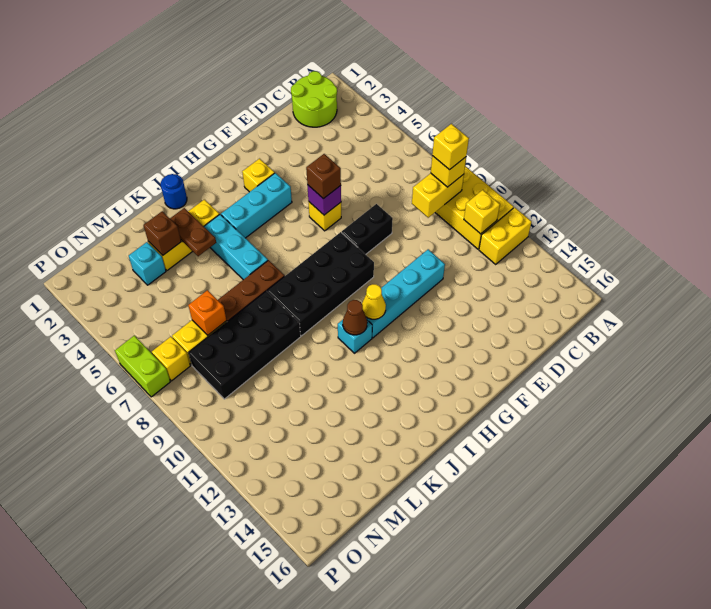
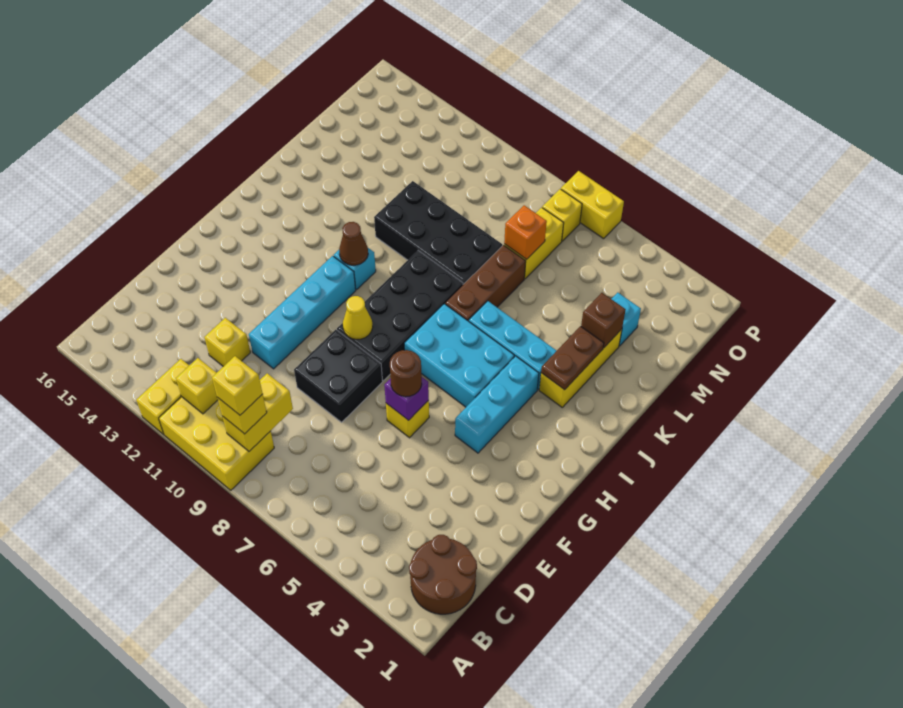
lime round brick B1:C2 level 1 -> brown round brick B1:C2 level 1
black brick E8:F8 level 1 -> black brick E8:F9 level 1
brown brick F6 level 3 -> brown round brick F6 level 3
yellow brick G3 level 1 -> yellow brick D12 level 1
none -> cyan brick H5:I7 level 1
yellow cone H11 level 2 -> yellow cone G9 level 2
blue round brick J1 level 1 -> none
brown plate K3:K4 level 2 -> brown plate J3:K3 level 2
black brick K8:N9 level 1 -> black brick K8:L11 level 1
lime brick P6:P7 level 1 -> yellow brick P6:P7 level 1

